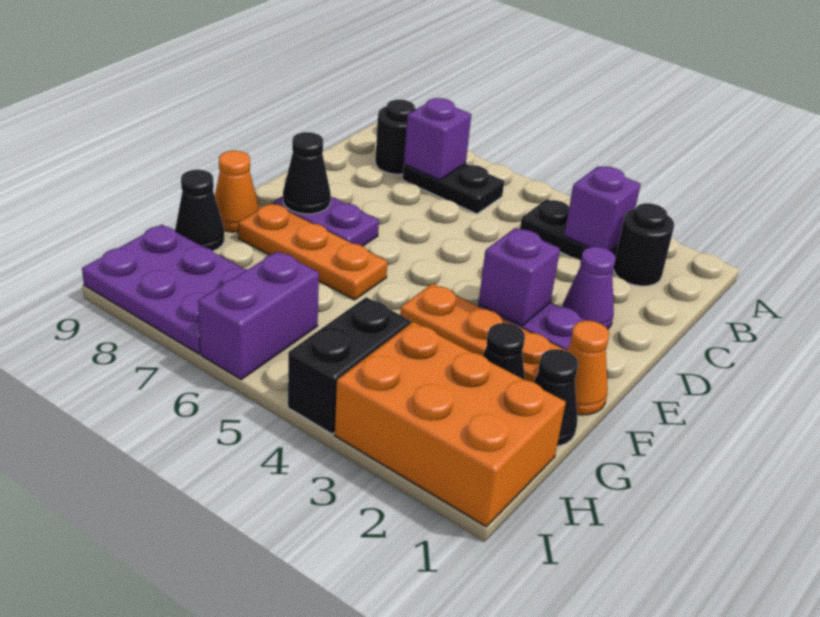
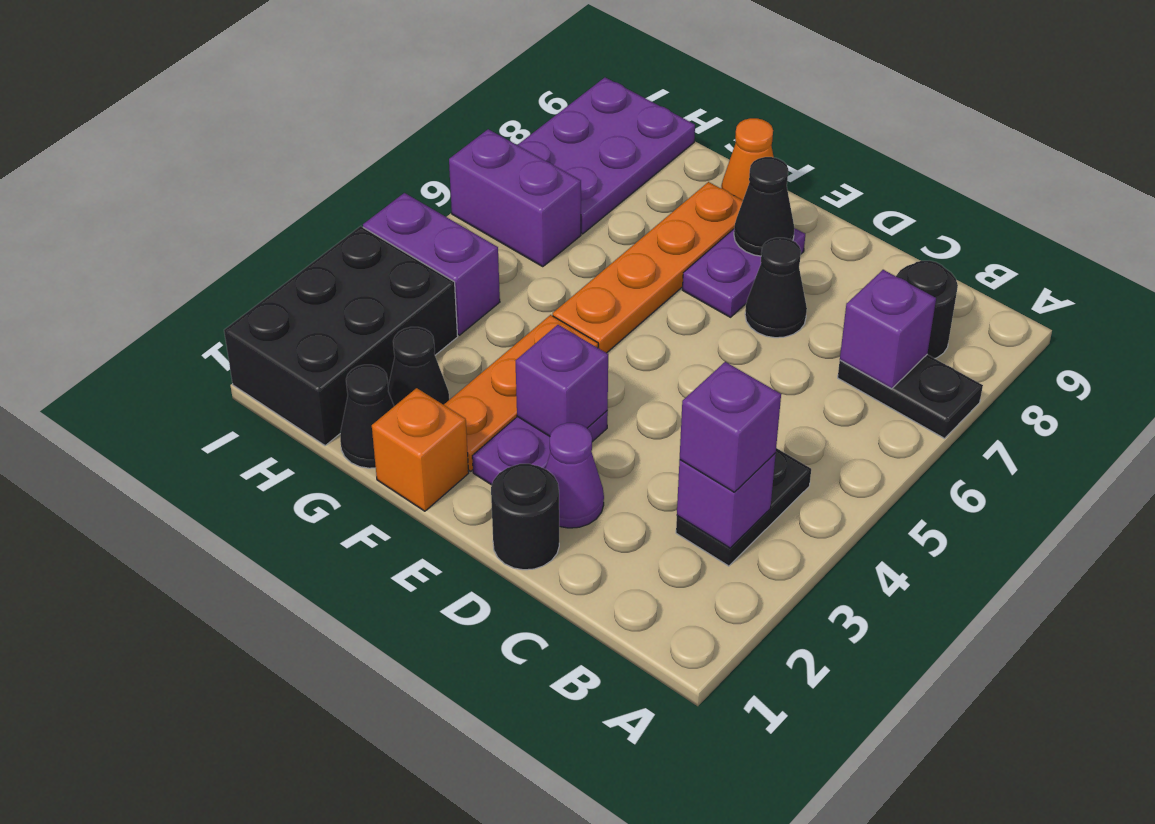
black round brick B2 level 1 -> black round brick D1 level 1
none -> purple brick B3 level 3
black plate B6:B7 level 1 -> black plate A7:B7 level 1
orange cone F1 level 1 -> orange brick F1 level 1
orange plate F6:F8 level 1 -> orange plate F5:F8 level 1
black cone G9 level 1 -> black cone D7 level 1
orange brick H1:I3 level 1 -> black brick H1:I3 level 1
black brick H4:I4 level 1 -> purple brick H4:I4 level 1

